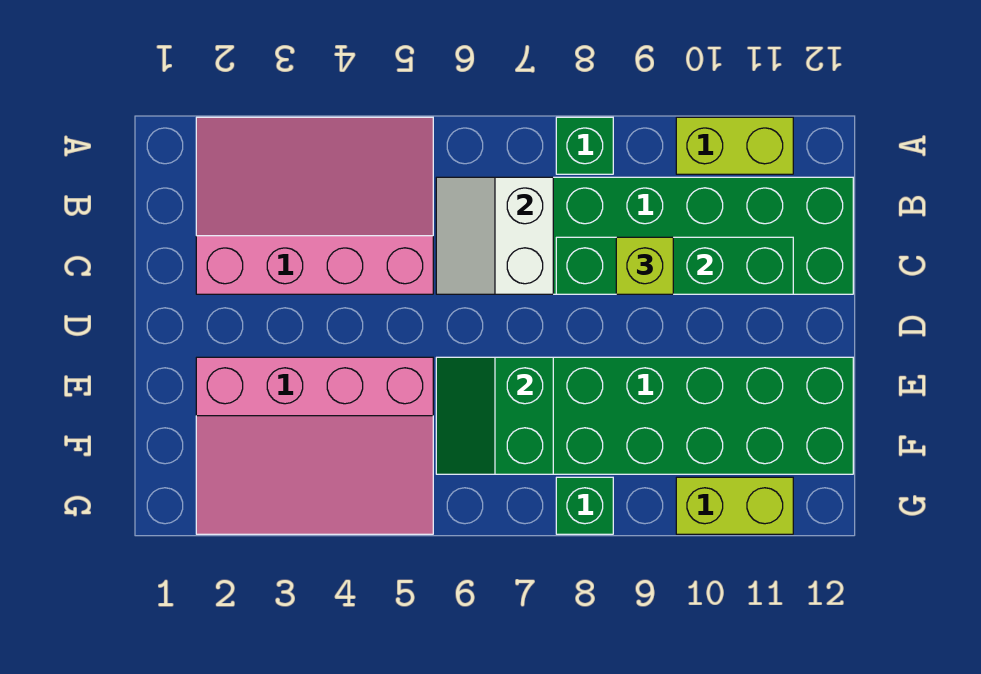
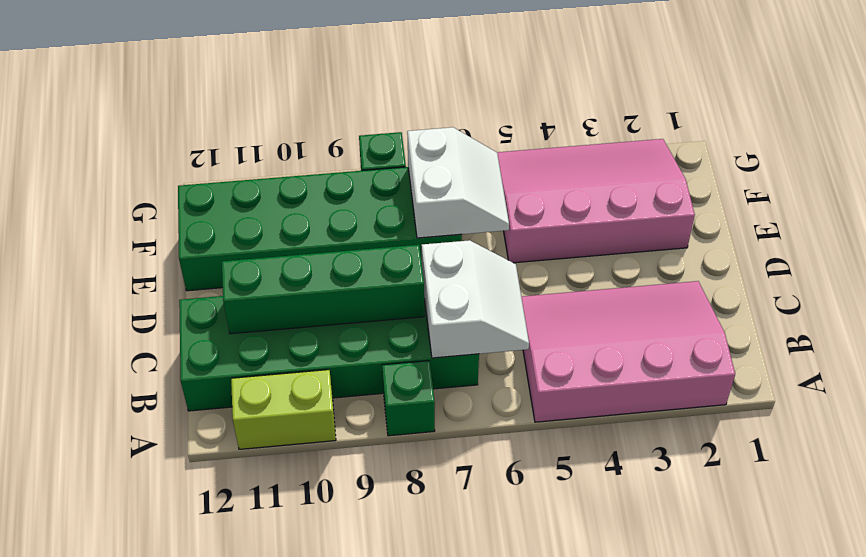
pink slope A2:C5 level 1 top C -> pink slope A2:C5 level 1 top A
lime brick C9 level 3 -> none
green slope E6:F7 level 2 top 7 -> white slope E6:F7 level 2 top 7
lime brick G10:G11 level 1 -> none

